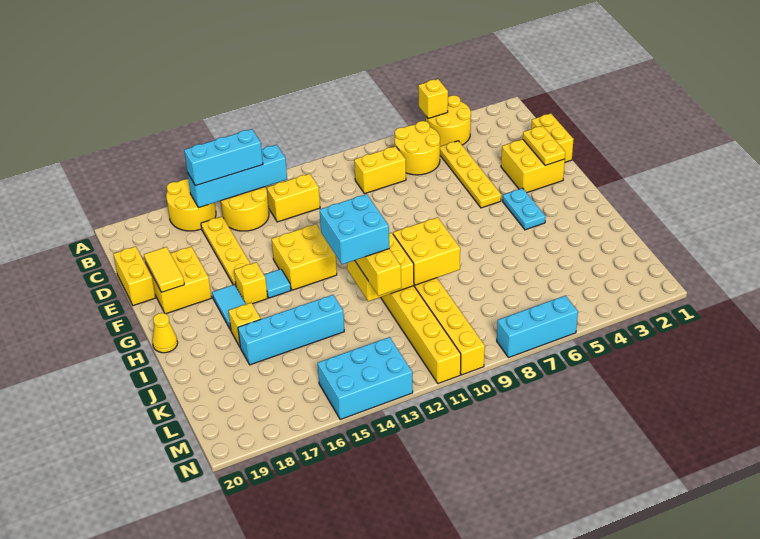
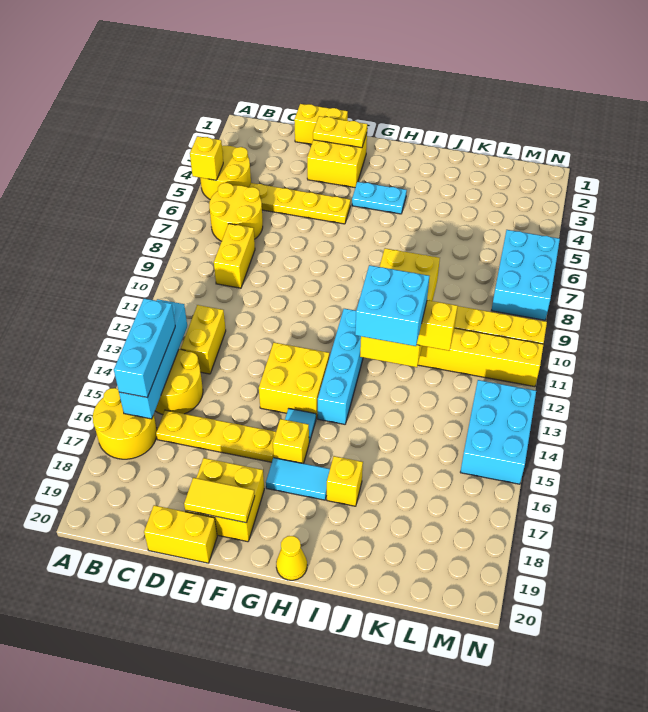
cyan brick J14:J17 level 1 -> cyan brick H11:H14 level 1
cyan brick N6:N8 level 1 -> cyan brick M6:N8 level 1

